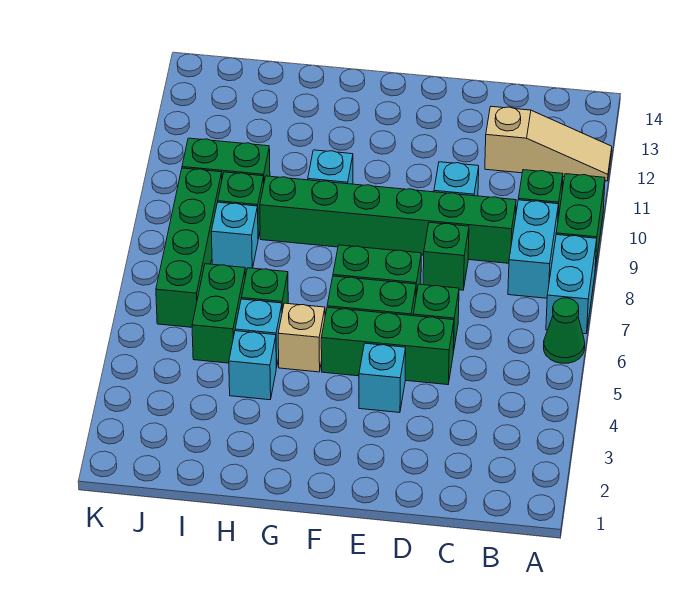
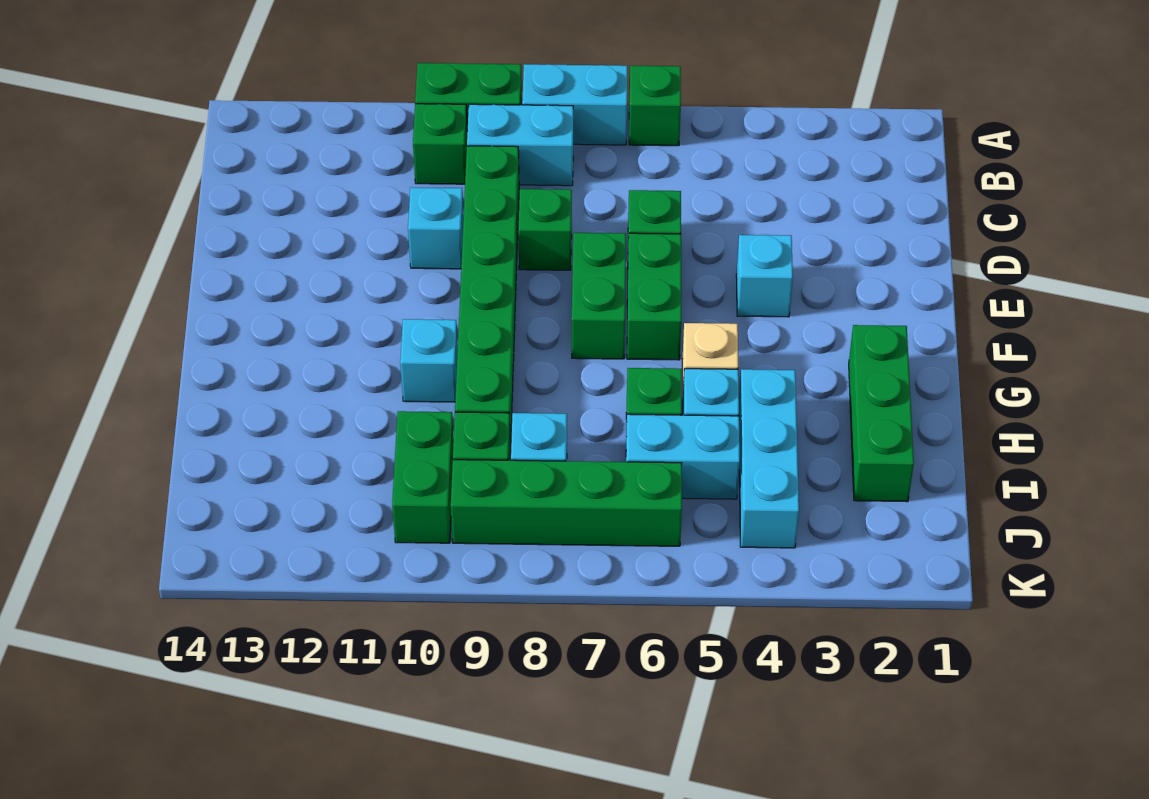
green cone A6 level 1 -> green brick A6 level 1
tan slope A12:C12 level 1 top C -> none
green brick D5:F5 level 1 -> green brick G2:I2 level 1
cyan brick H4 level 1 -> cyan brick H4:J4 level 1
green brick I5:I6 level 1 -> cyan brick I5:I6 level 1

